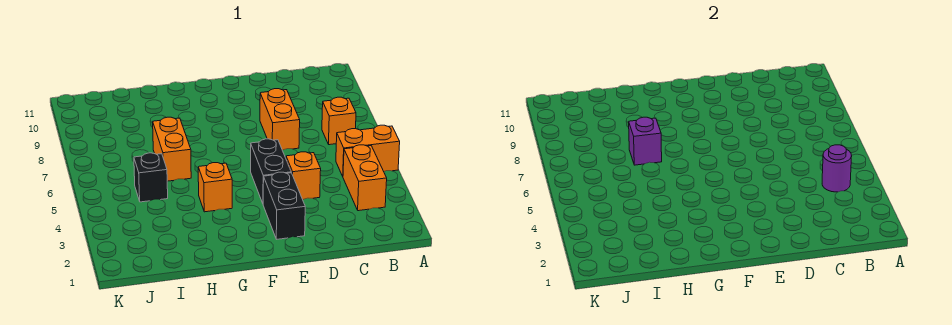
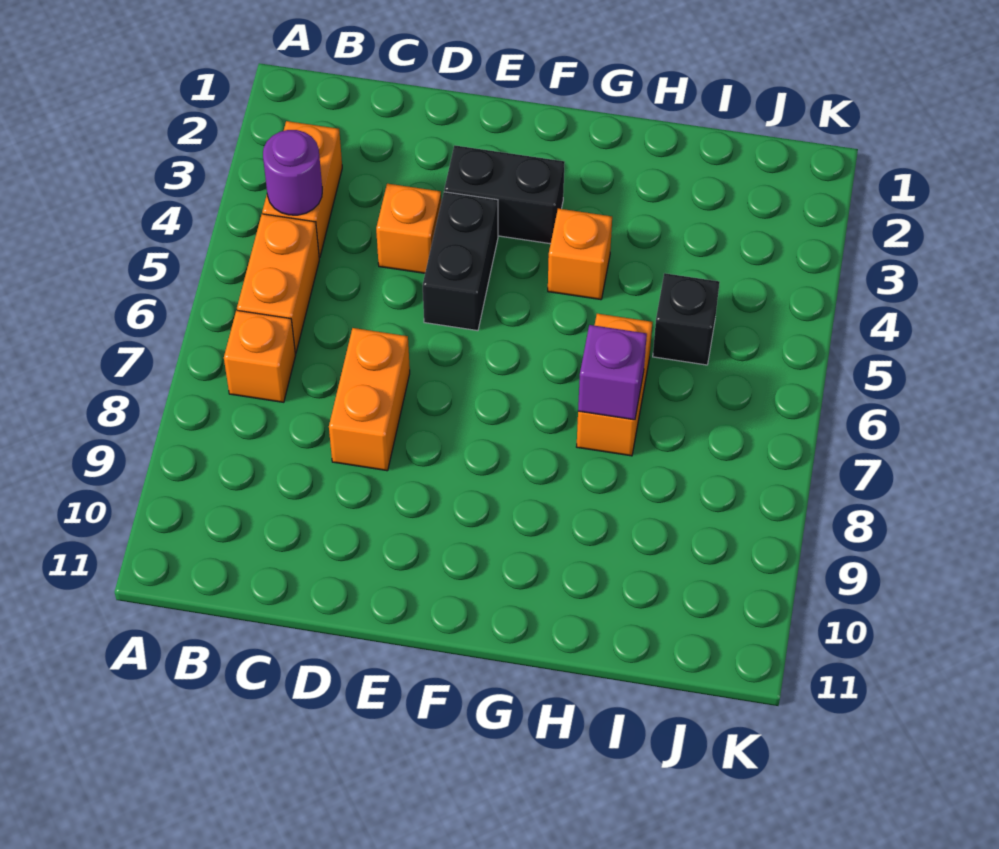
orange brick A5:B5 level 1 -> orange brick B5:B6 level 1
black brick E2:E3 level 1 -> black brick E3:F3 level 1

